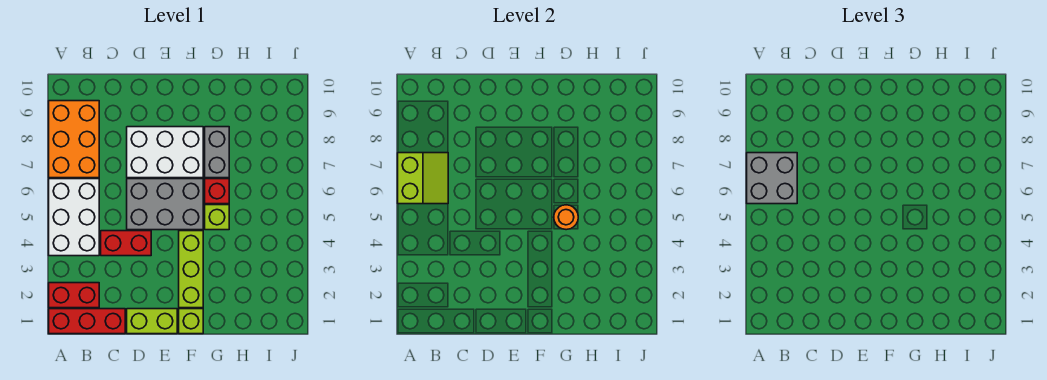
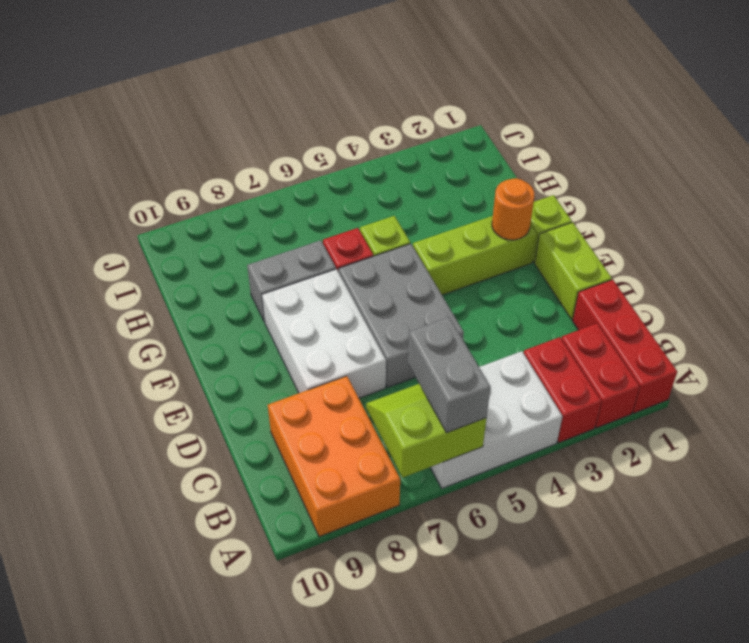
grey brick A6:B7 level 3 -> grey brick A6:B6 level 3
orange brick A7:B9 level 1 -> orange brick A8:C9 level 1
red brick C4:D4 level 1 -> red brick A3:B3 level 1
orange round brick G5 level 2 -> orange round brick F2 level 2

